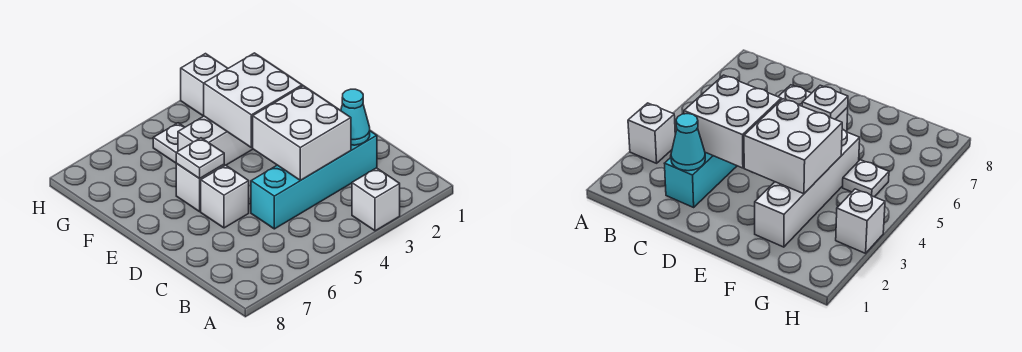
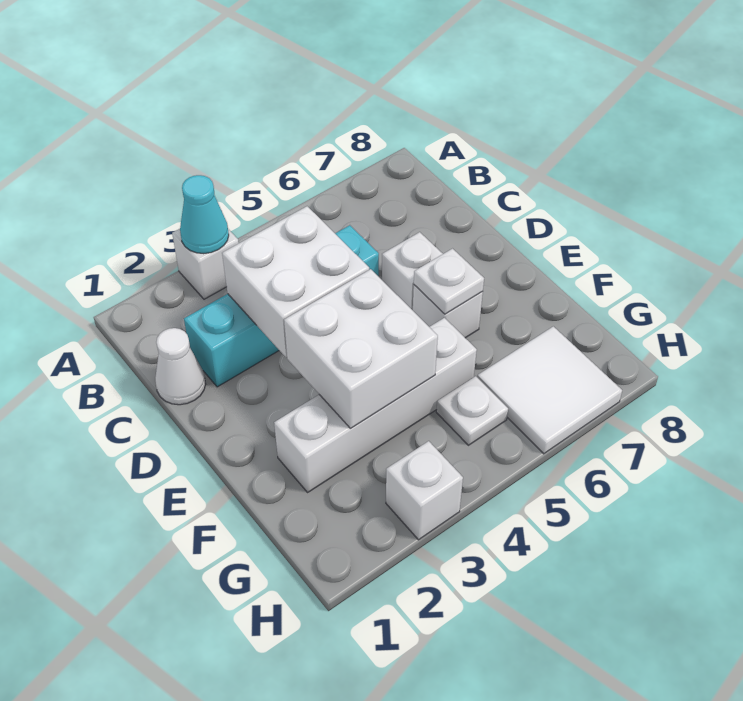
none -> white cone C1 level 1
cyan cone C2 level 2 -> cyan cone A3 level 2
none -> white tile G6:H7 level 1

